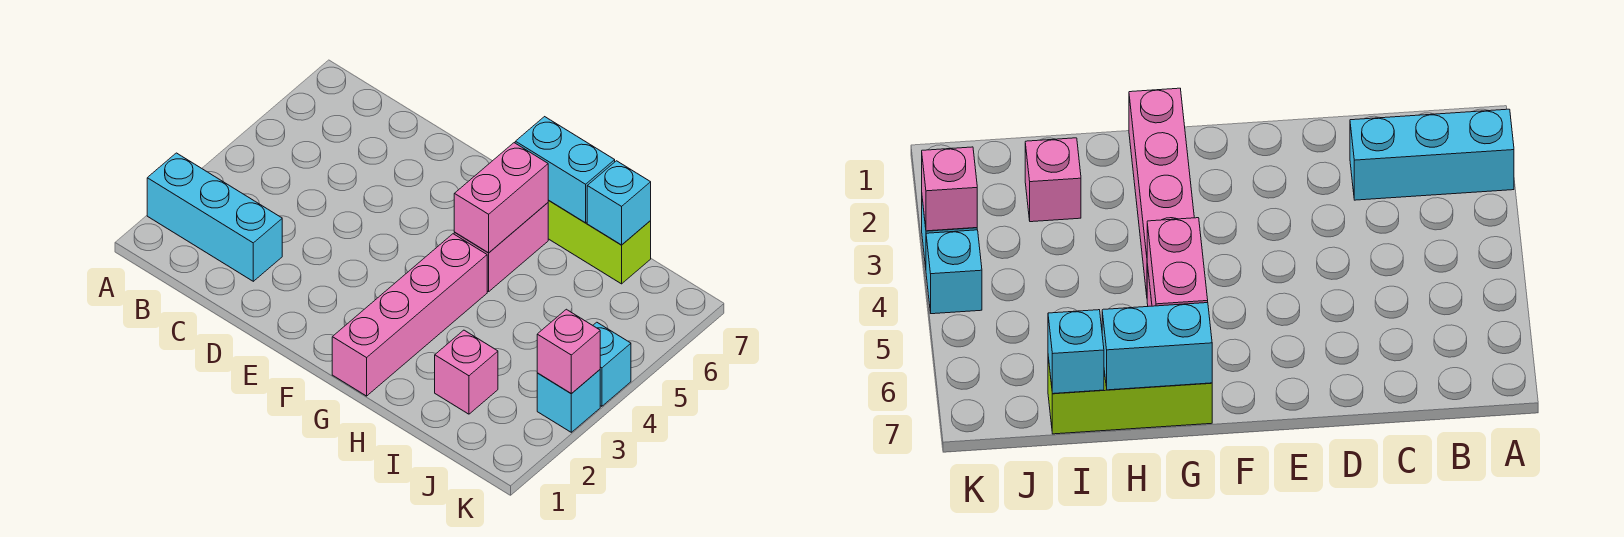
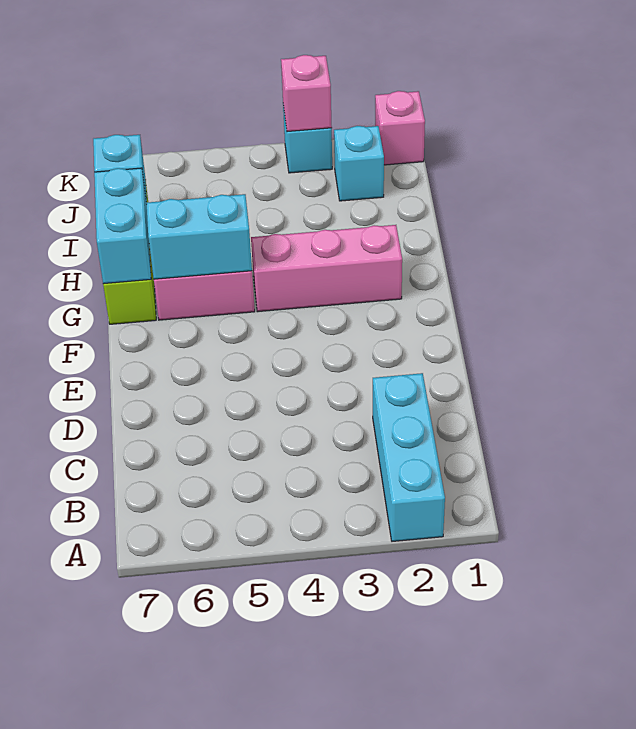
pink brick G1:G4 level 1 -> pink brick G2:G4 level 1
pink brick G5:G6 level 2 -> cyan brick G5:G6 level 2
pink brick I2 level 1 -> pink brick K1 level 1
cyan brick K4 level 1 -> cyan brick J2 level 1

